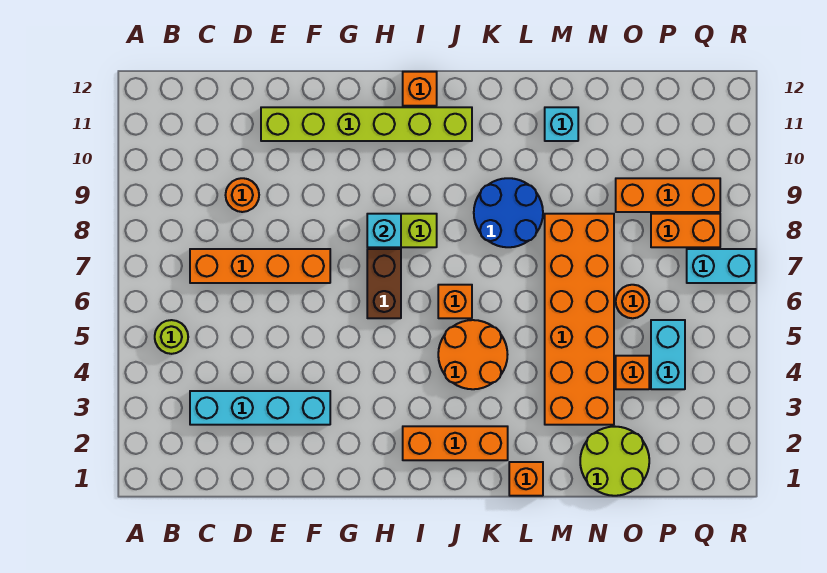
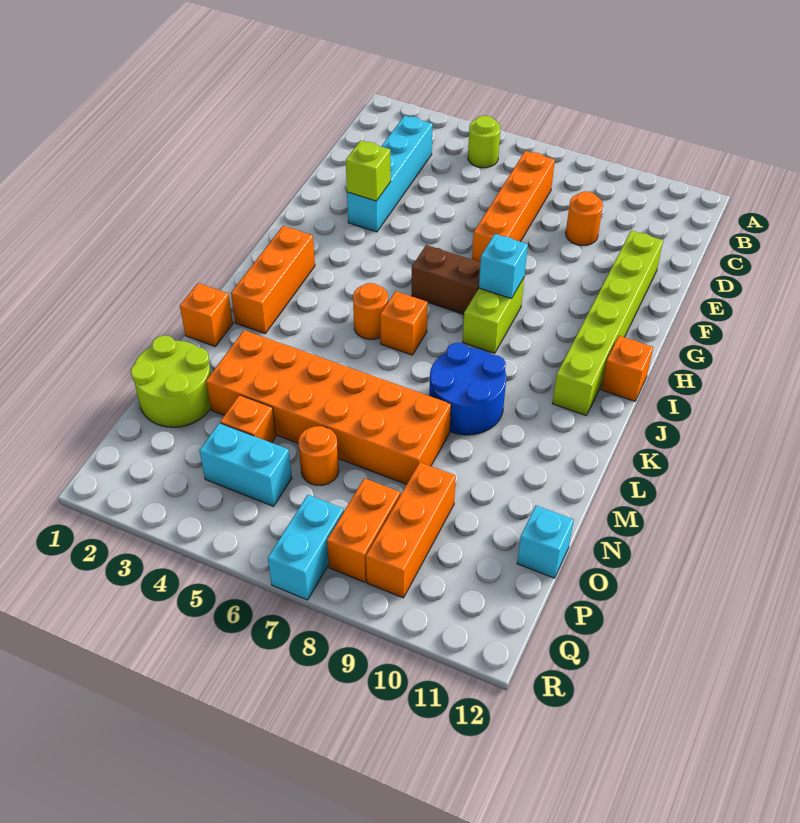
none -> lime brick F3 level 2
orange round brick J4:K5 level 1 -> orange round brick J5 level 1
cyan brick M11 level 1 -> cyan brick O12 level 1

